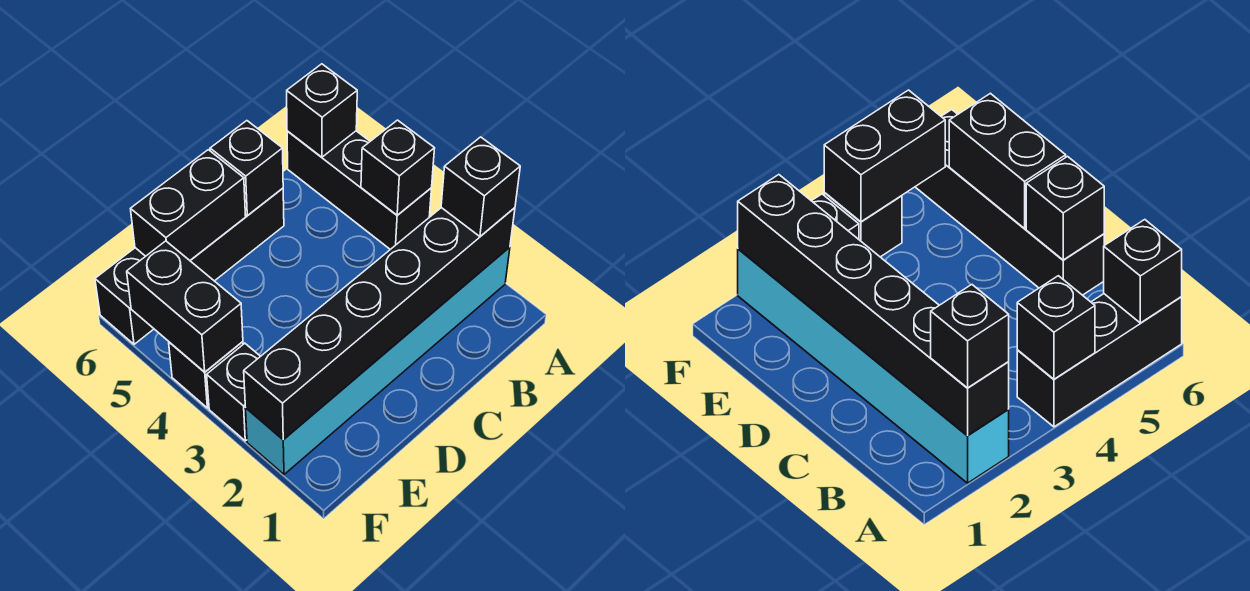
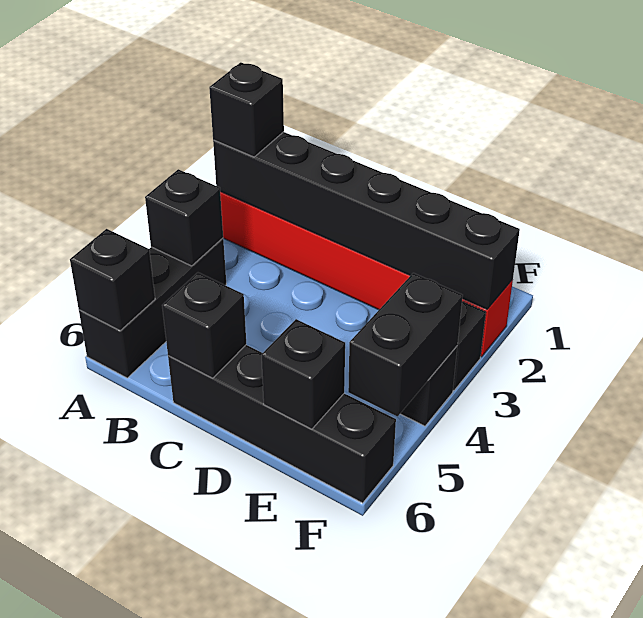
cyan brick A2:F2 level 1 -> red brick A2:F2 level 1
black brick D6:E6 level 2 -> black brick E6 level 2

